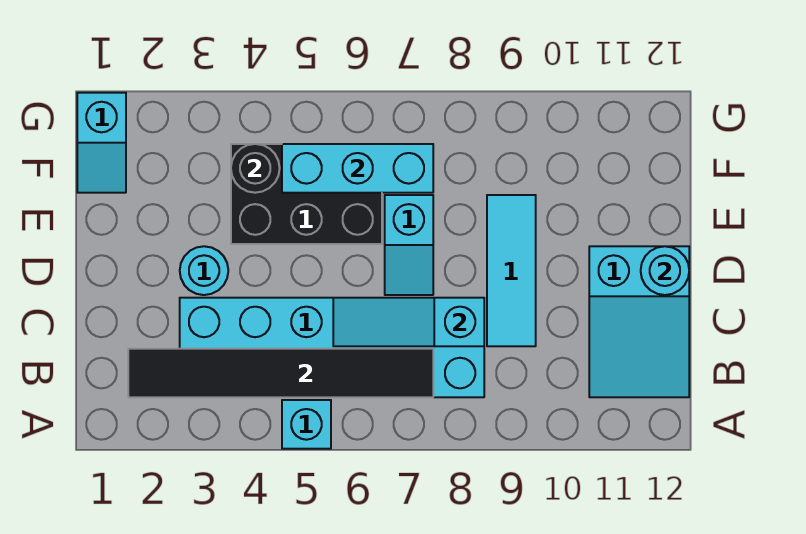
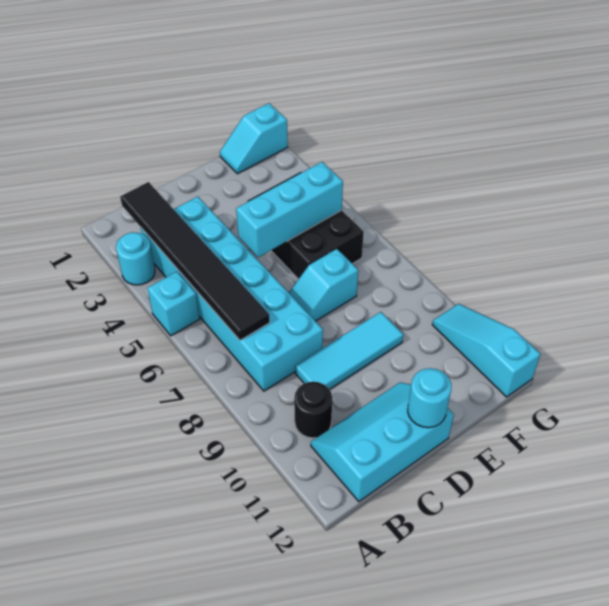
cyan slope B11:D12 level 1 top D -> cyan slope B11:D12 level 1 top 12
cyan slope C6:C8 level 2 top 8 -> cyan slope G10:G12 level 1 top 12
cyan round brick D3 level 1 -> cyan round brick A3 level 1
black round brick F4 level 2 -> black round brick B10 level 1
cyan brick F5:F7 level 2 -> cyan brick D5:F5 level 2

